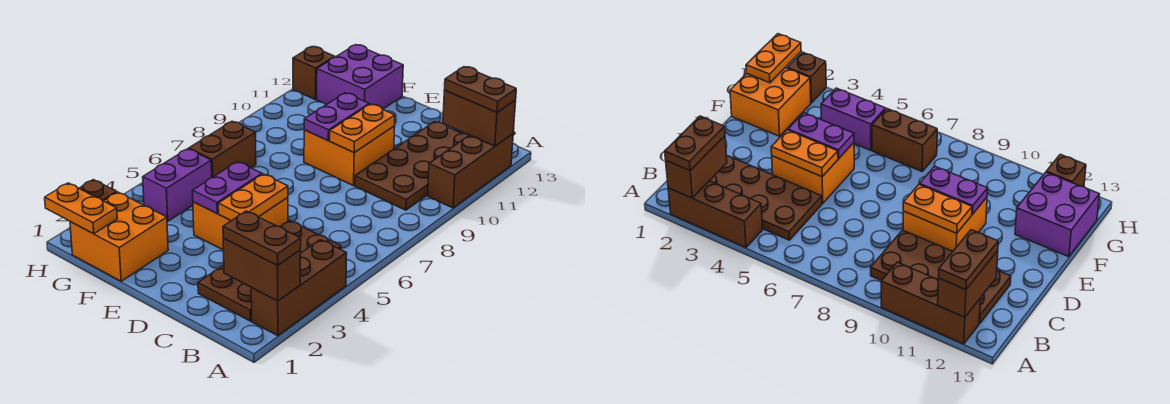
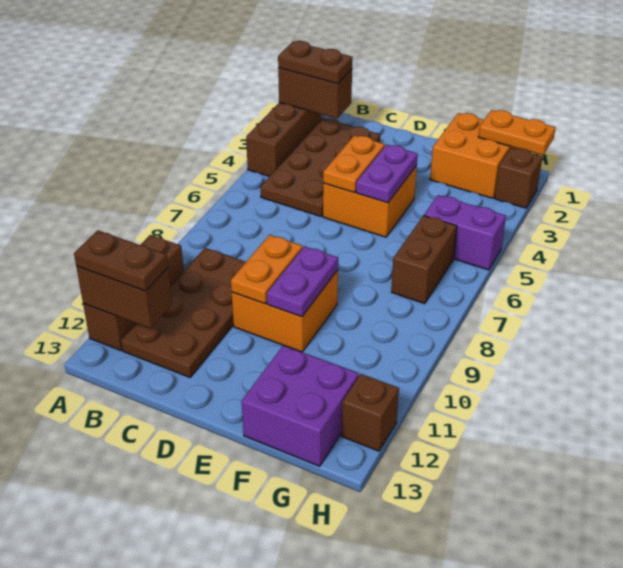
purple brick G4:G5 level 1 -> purple brick G5:H5 level 1

